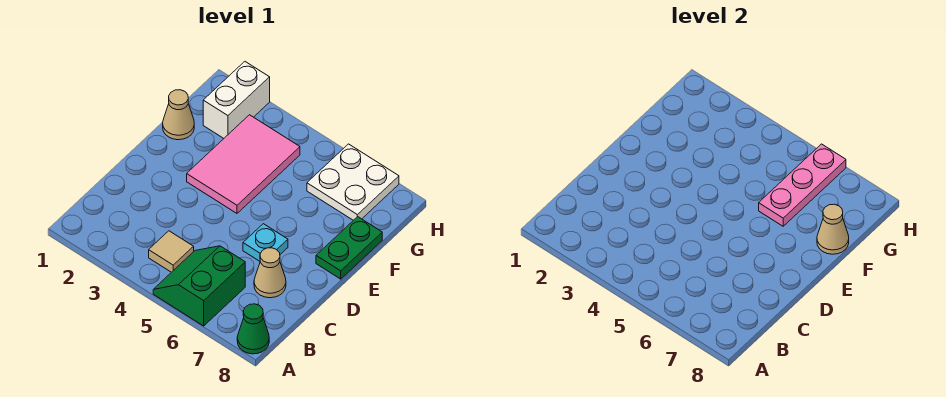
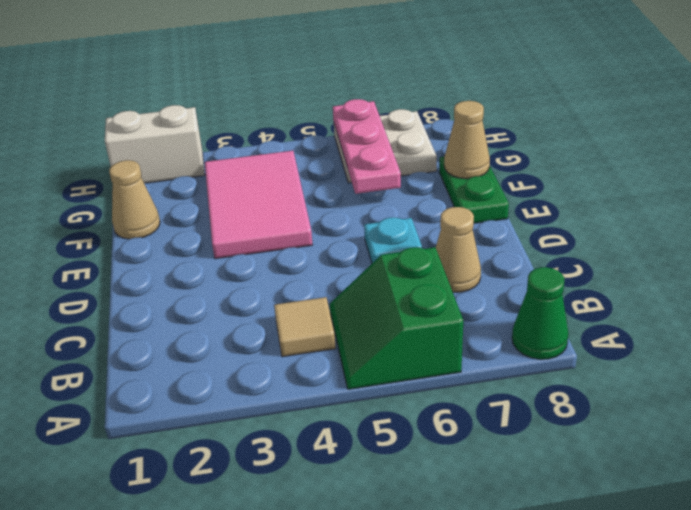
white brick G2:H2 level 1 -> white brick H1:H2 level 1

